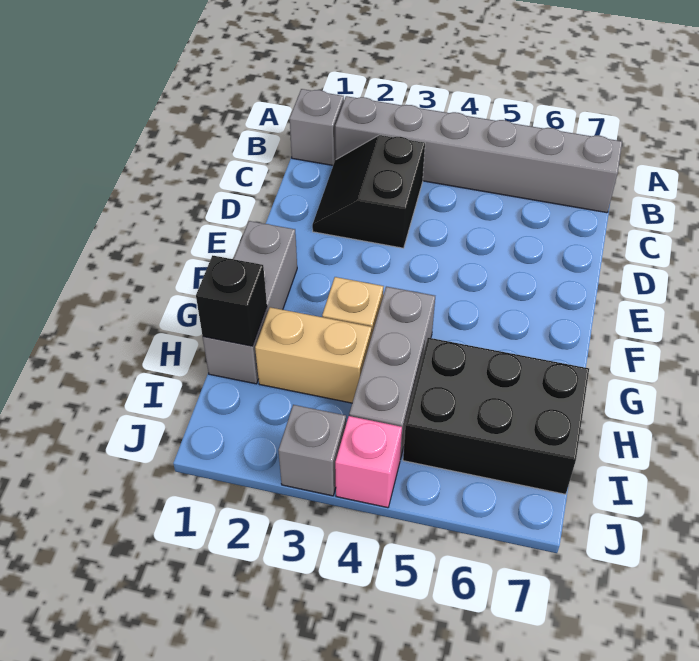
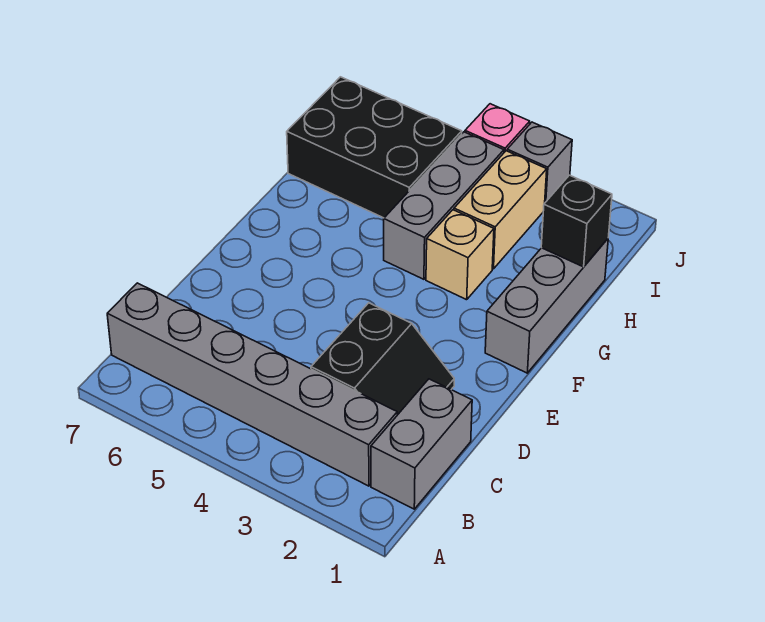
grey brick B1 level 1 -> grey brick B1:C1 level 1
tan brick H2:H3 level 1 -> tan brick H3:I3 level 1

